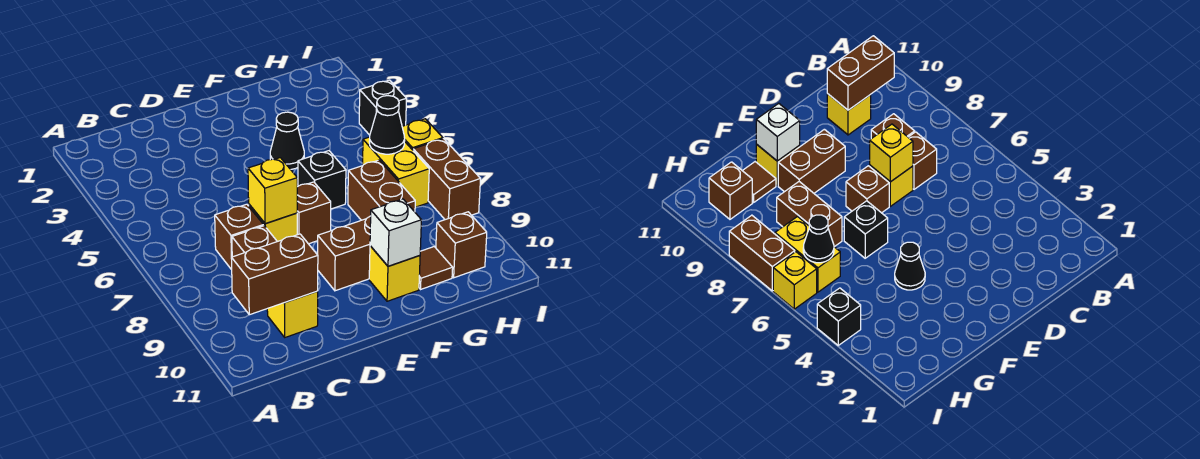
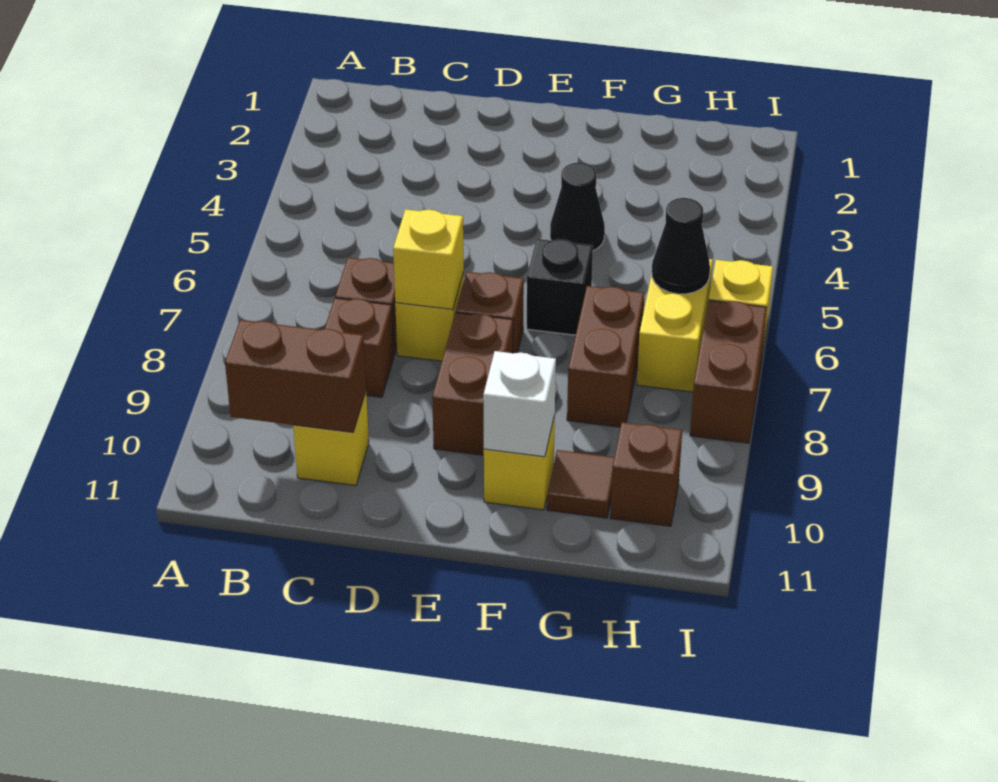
brown brick E9:F9 level 1 -> brown brick E8:E9 level 1
black brick I4 level 1 -> none

